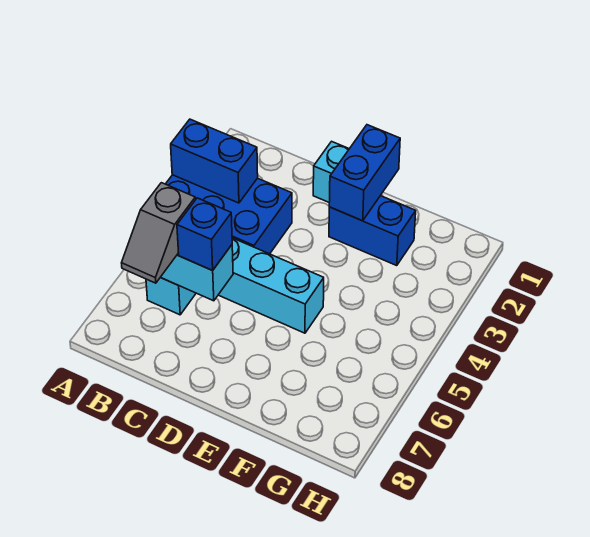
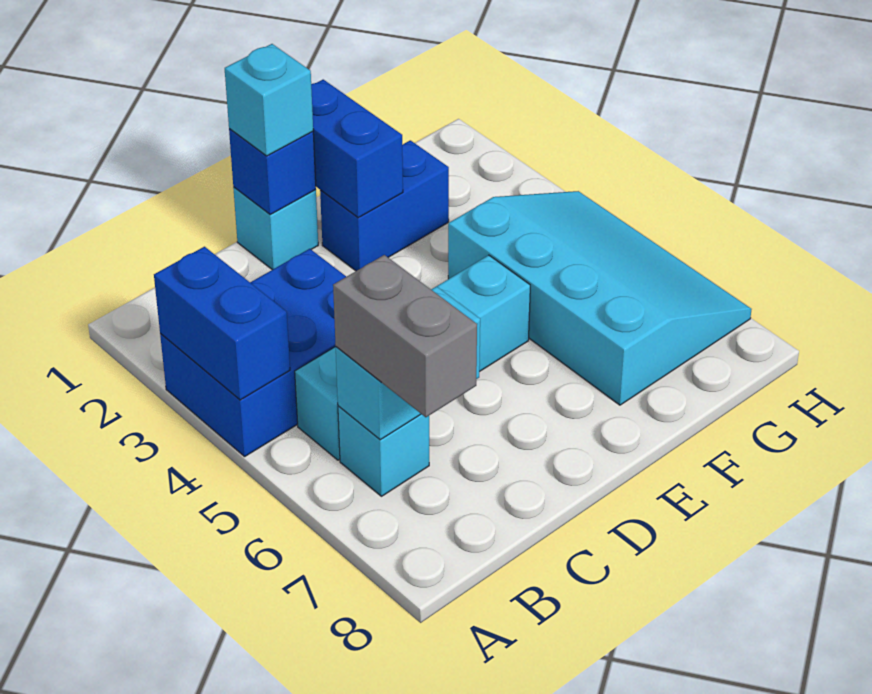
blue brick A3:B3 level 2 -> blue brick A3:A4 level 2
grey slope B6:B7 level 3 top 6 -> grey brick B6:B7 level 3
blue brick C6 level 3 -> blue brick D1 level 2
none -> cyan brick D1 level 3
none -> cyan slope F4:H7 level 1 top F

